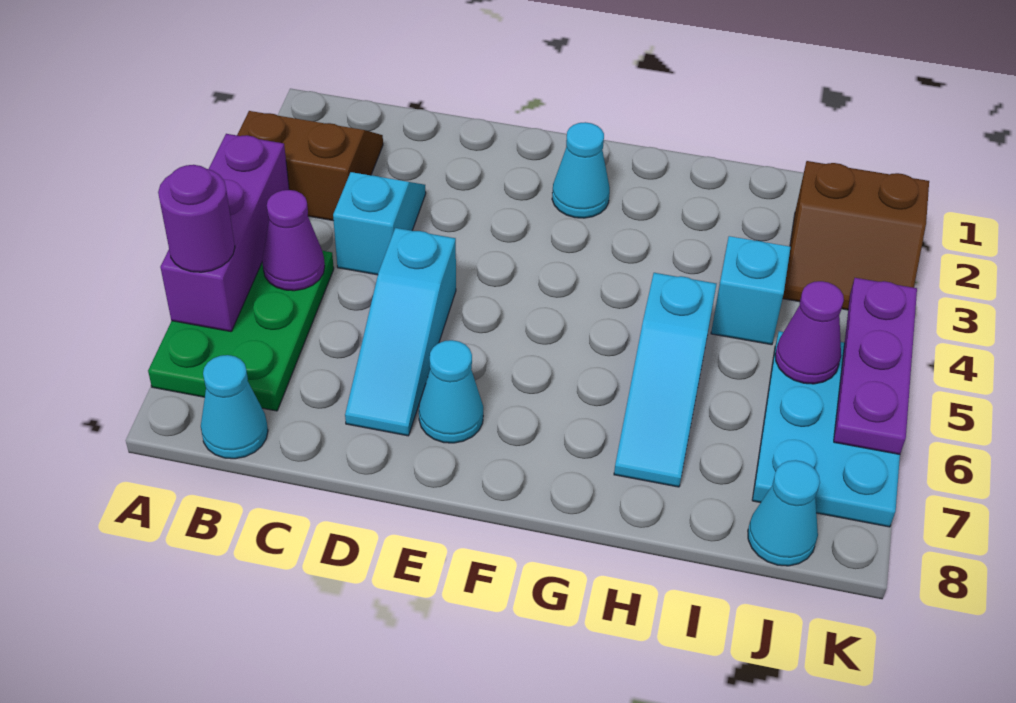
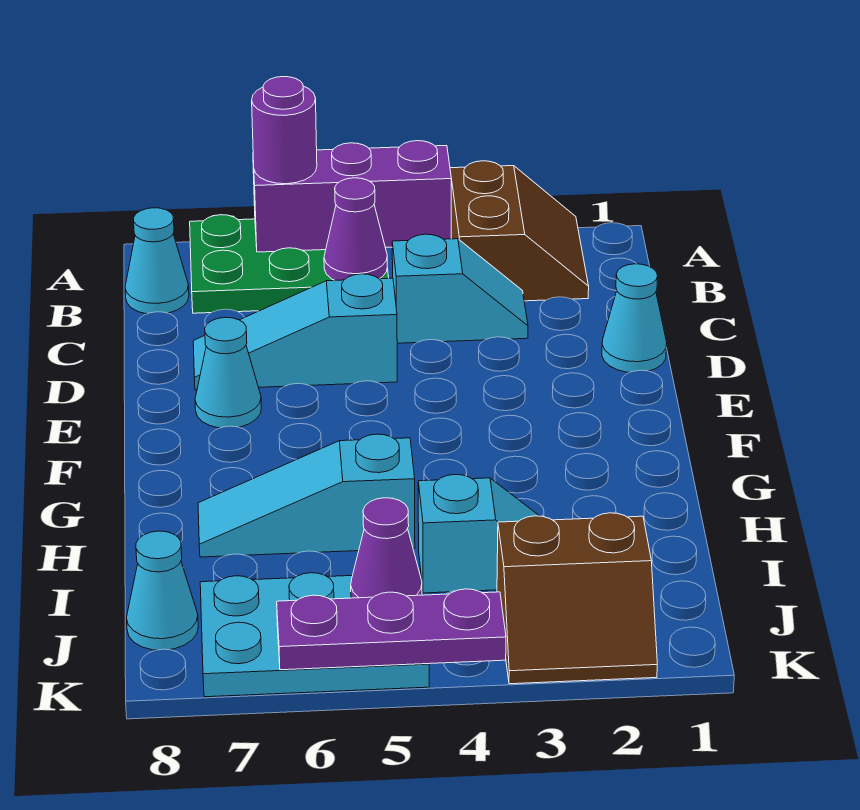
cyan cone F2 level 1 -> cyan cone D1 level 1
brown slope J2:K3 level 1 top 2 -> brown slope J2:K3 level 1 top J

